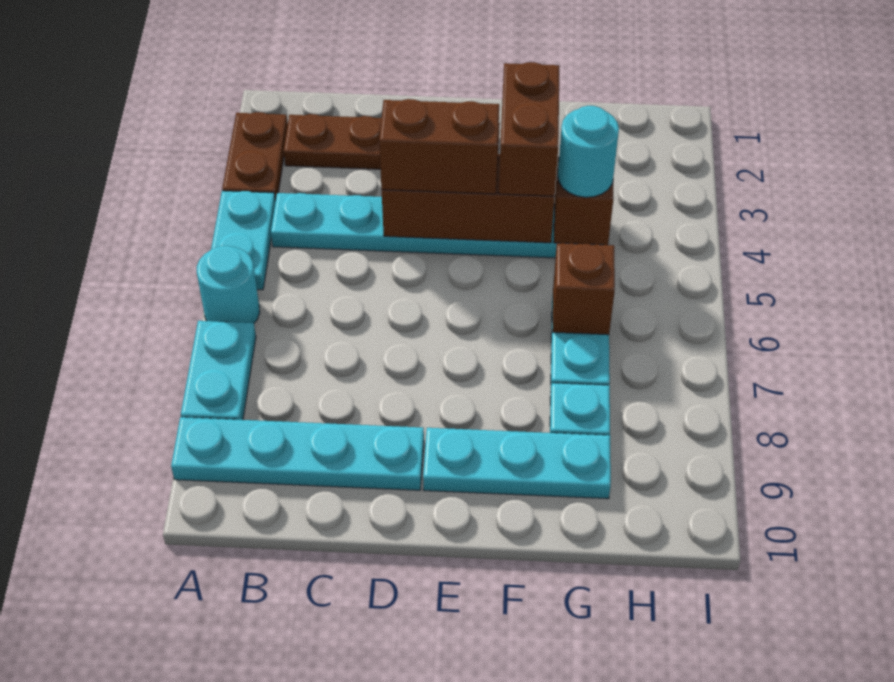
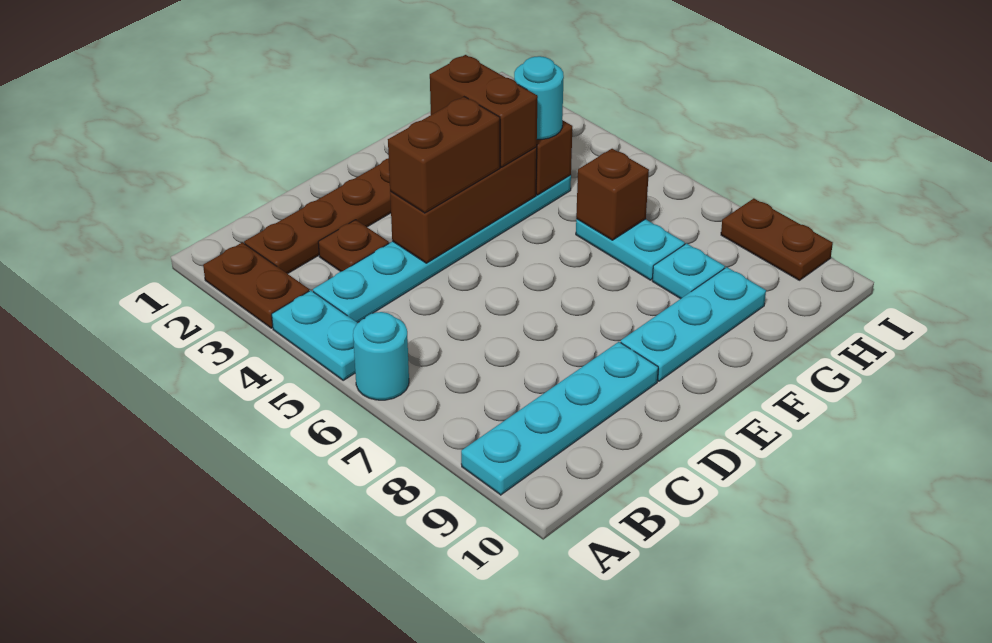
cyan plate A7:A8 level 1 -> none
none -> brown plate C3 level 1
none -> brown plate I8:I9 level 1

